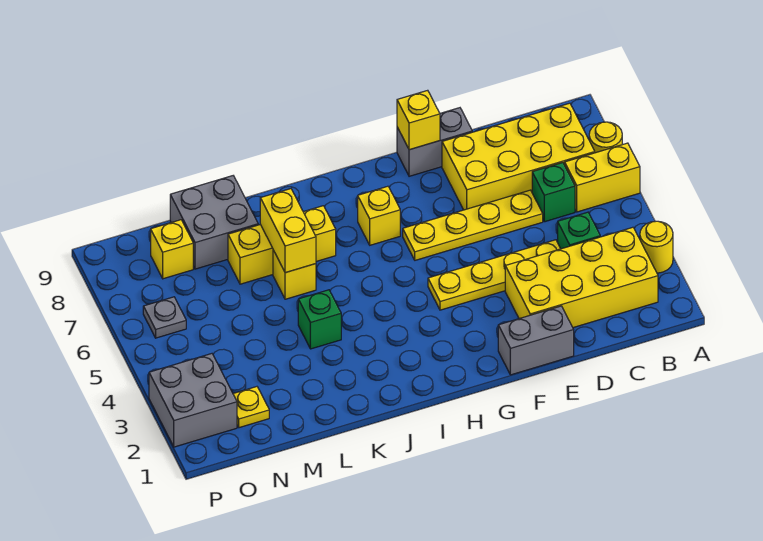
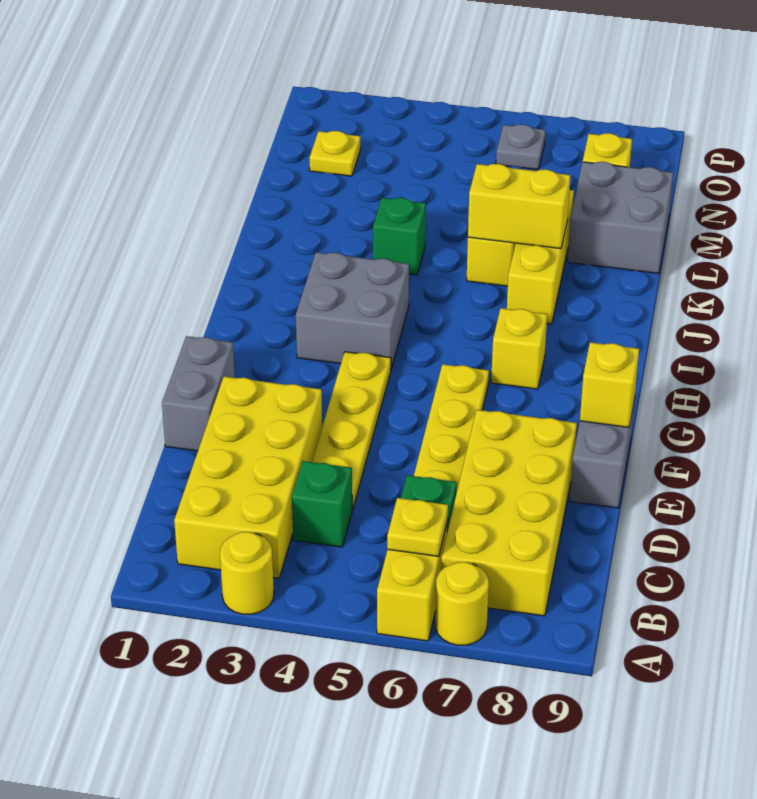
none -> yellow plate B6 level 2
grey brick O2:P3 level 1 -> grey brick H3:I4 level 1

